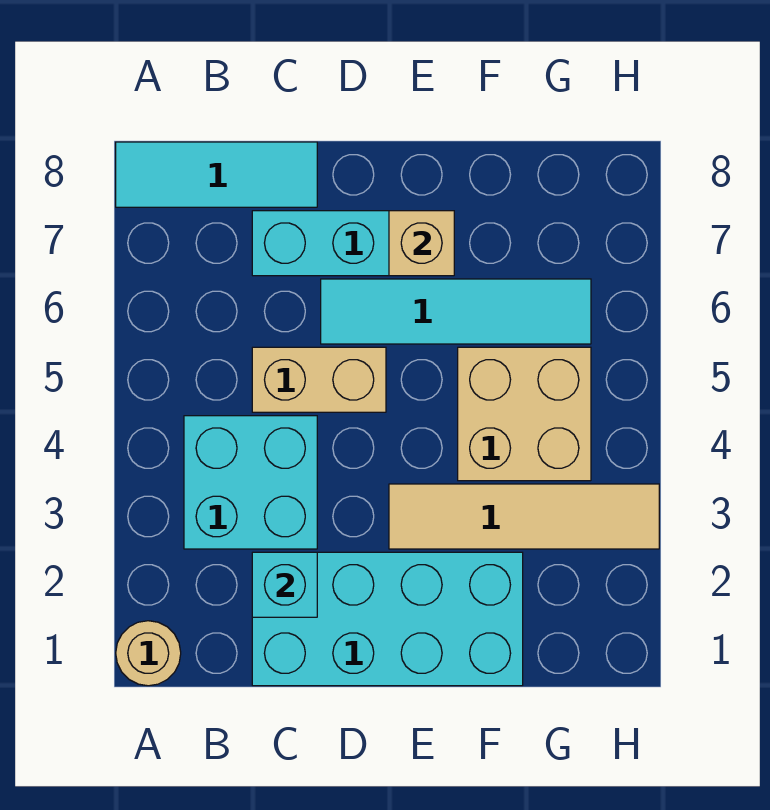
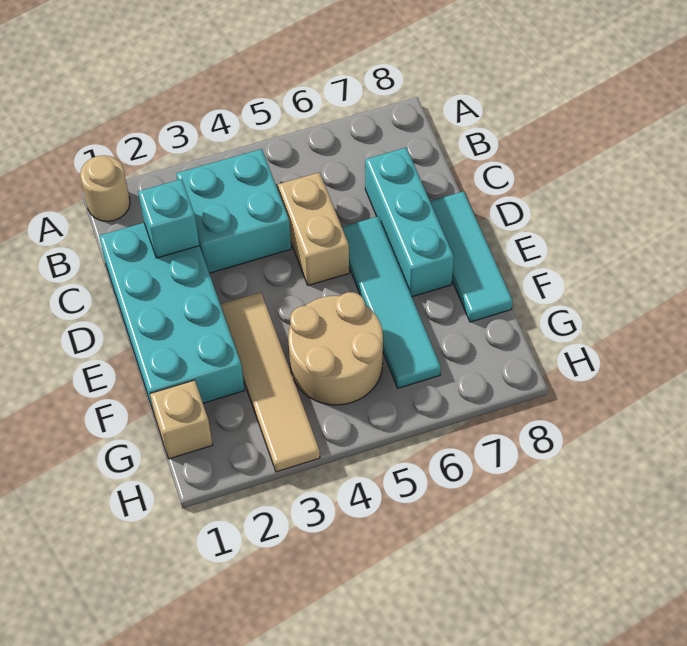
cyan tile A8:C8 level 1 -> cyan tile D8:F8 level 1
tan brick E7 level 2 -> tan brick G1 level 1
tan brick F4:G5 level 1 -> tan round brick F4:G5 level 1

